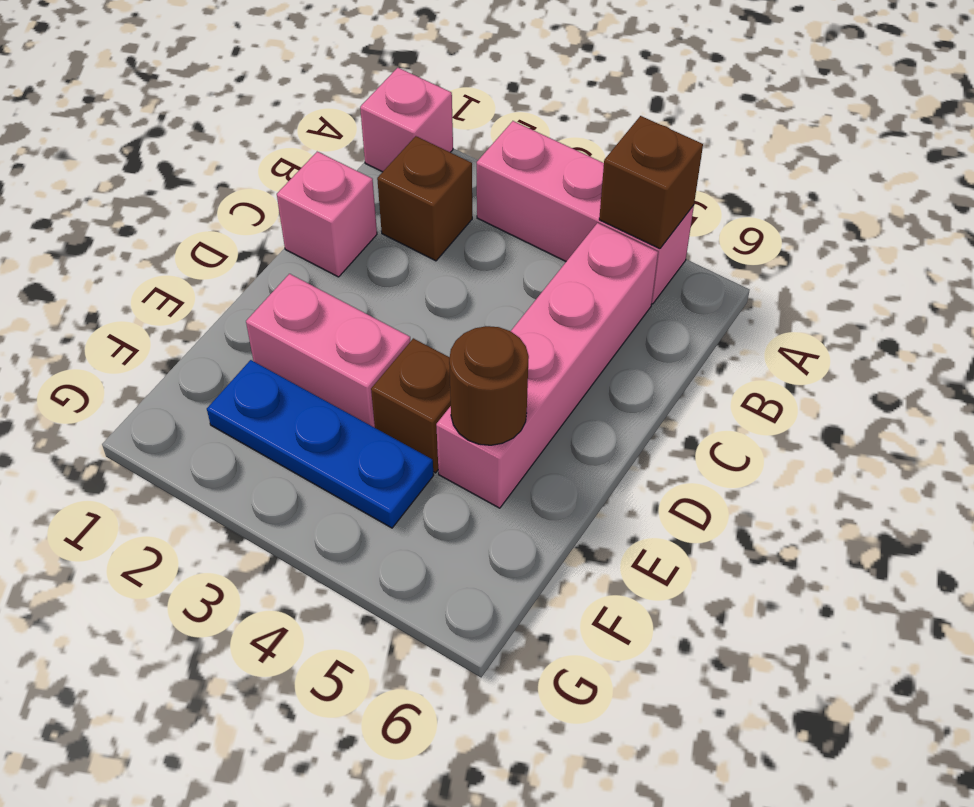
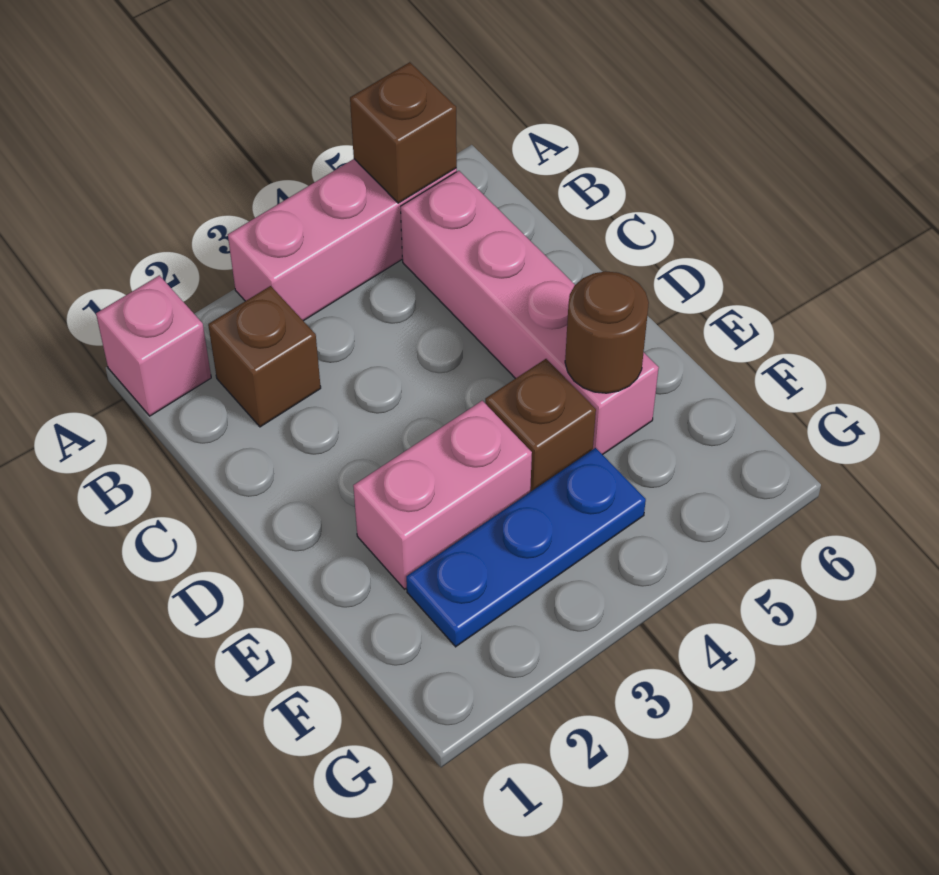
pink brick C1 level 1 -> none

